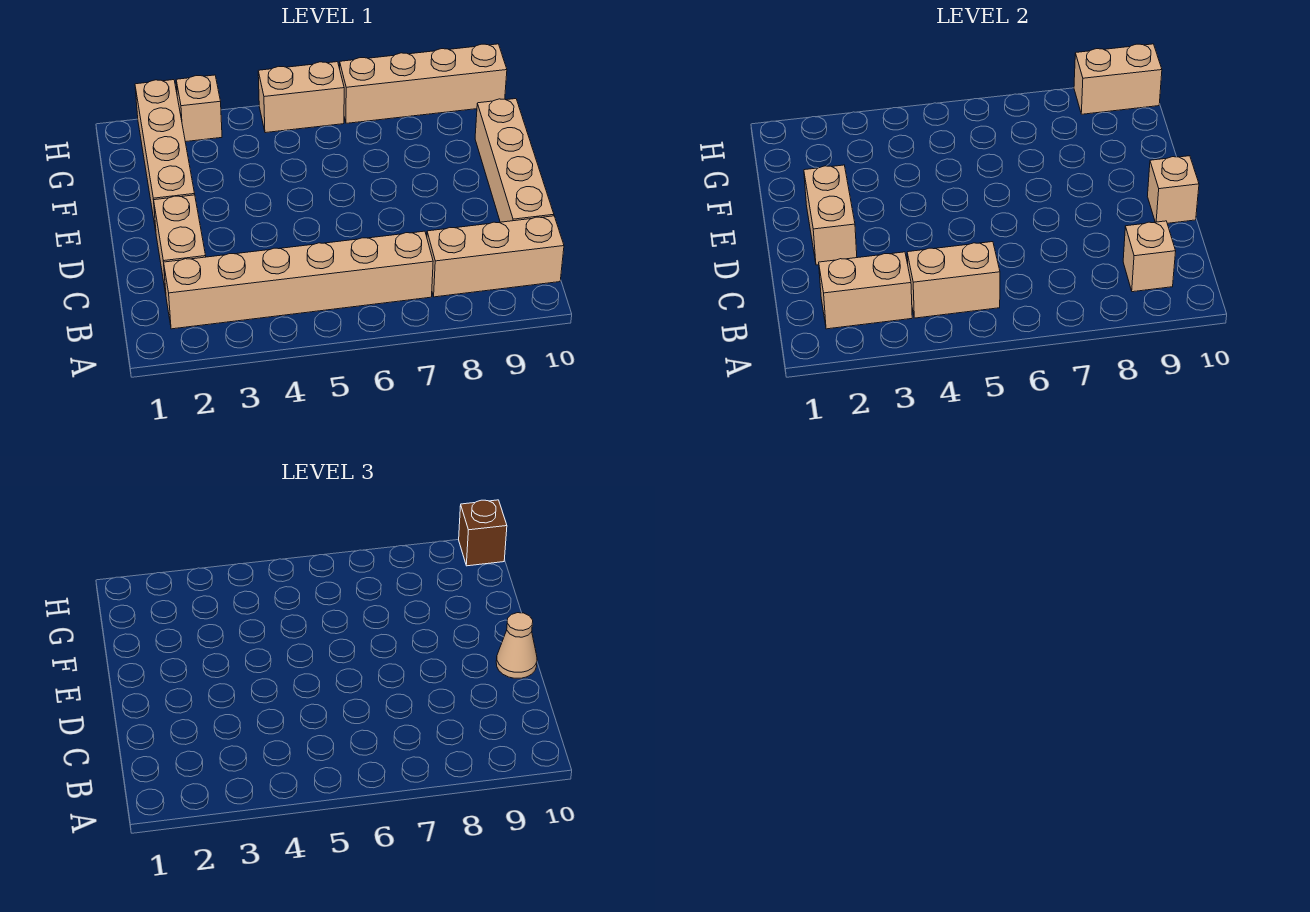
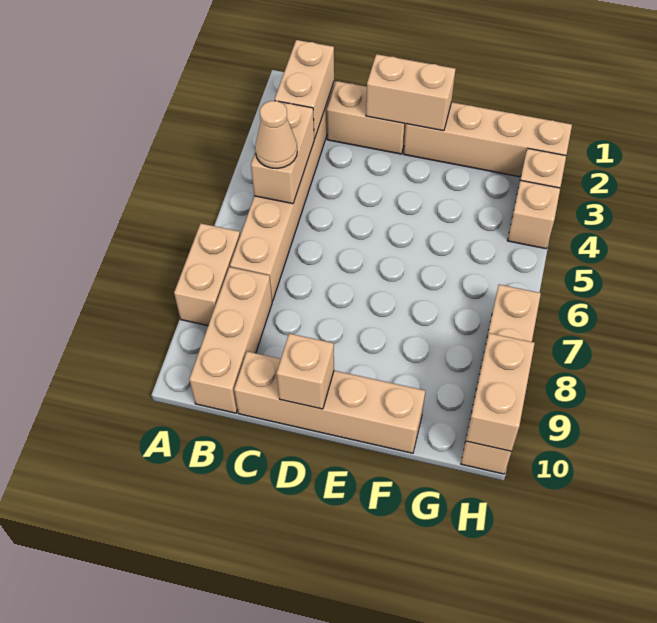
tan brick B9 level 2 -> tan brick H4 level 1
tan cone D10 level 3 -> tan cone B5 level 3
tan brick H5:H6 level 1 -> tan brick A7:A8 level 1
brown brick H10 level 3 -> none

